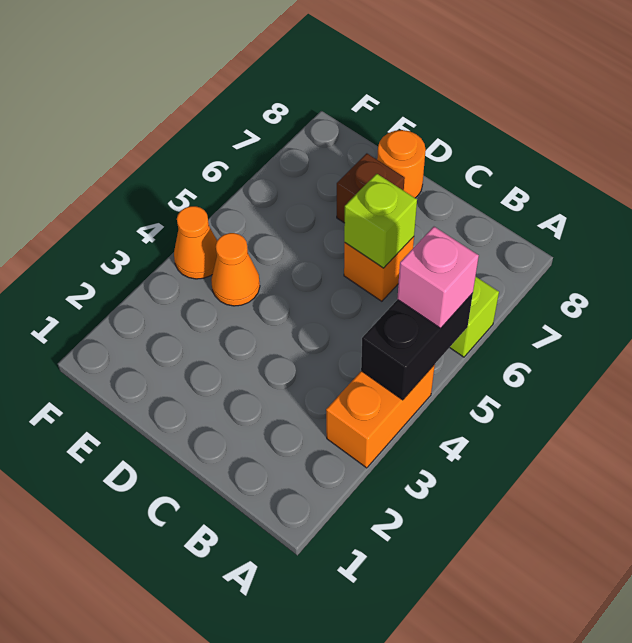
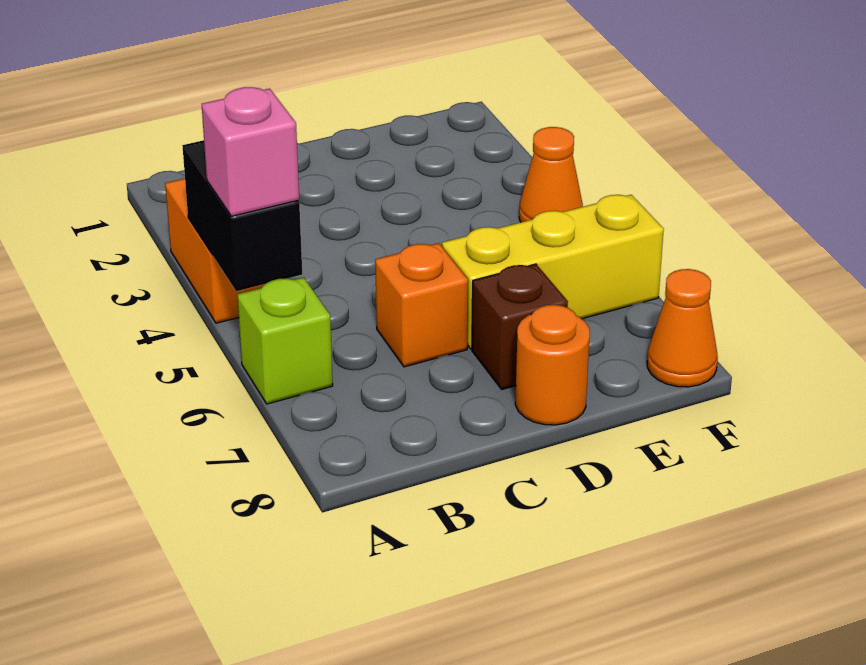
lime brick C6 level 2 -> none
none -> yellow brick D6:F6 level 1
orange cone E4 level 1 -> orange cone F8 level 1

